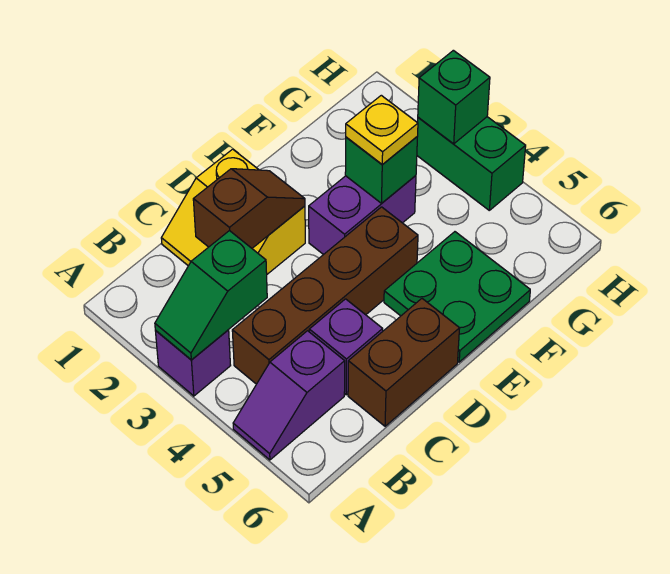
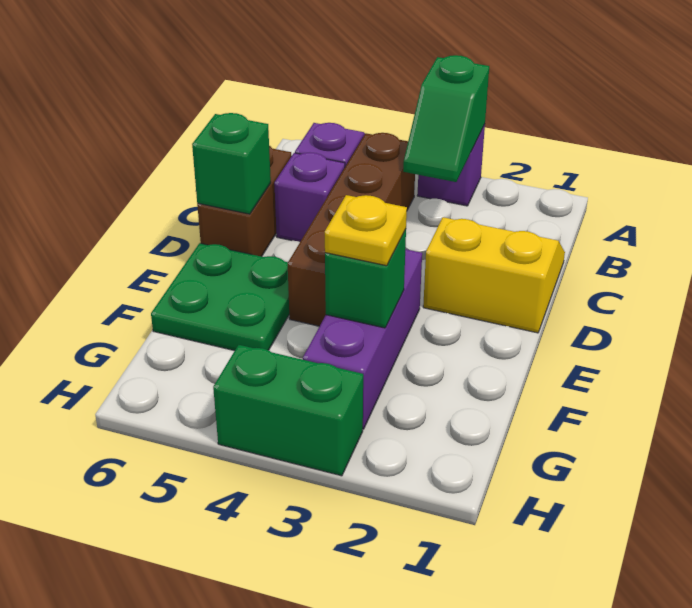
green slope A3:B3 level 2 top B -> green slope A3:B3 level 2 top A
brown slope C2:D2 level 2 top C -> none
purple brick E3:F3 level 1 -> purple brick E3:G3 level 1
green brick H3 level 2 -> green brick D6 level 2

